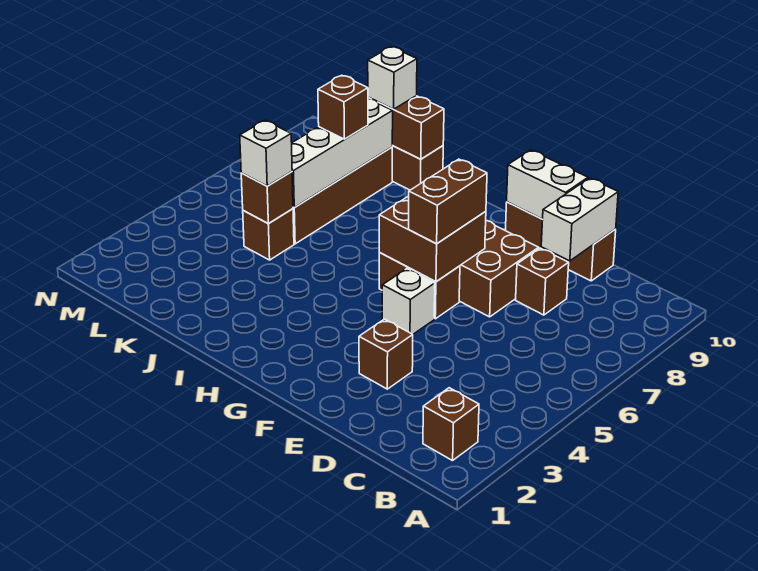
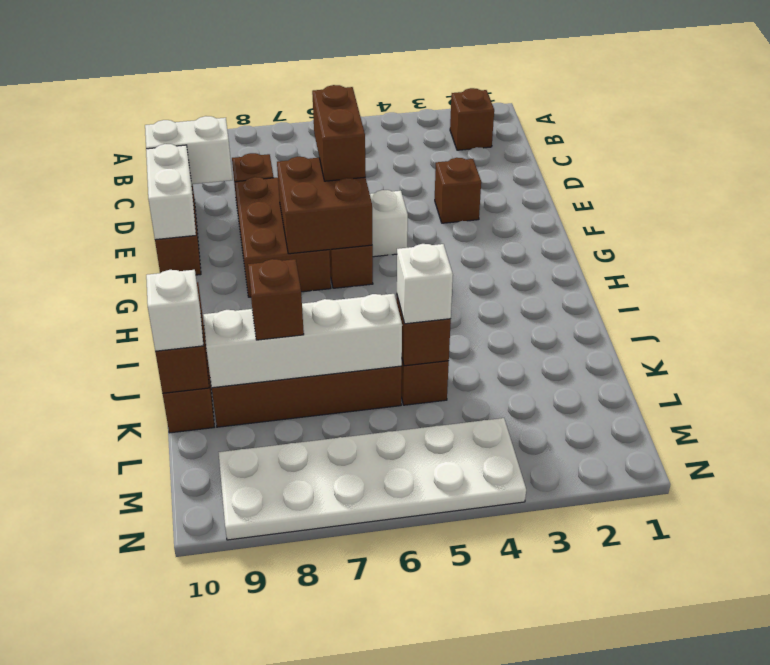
brown brick F6:F7 level 3 -> brown brick E6:F6 level 3
none -> white plate M4:N9 level 1

